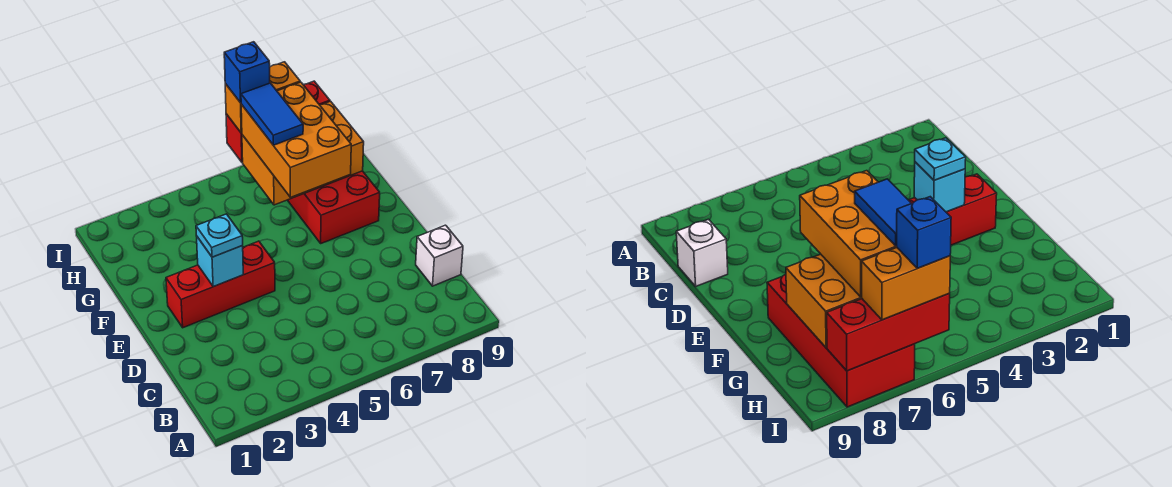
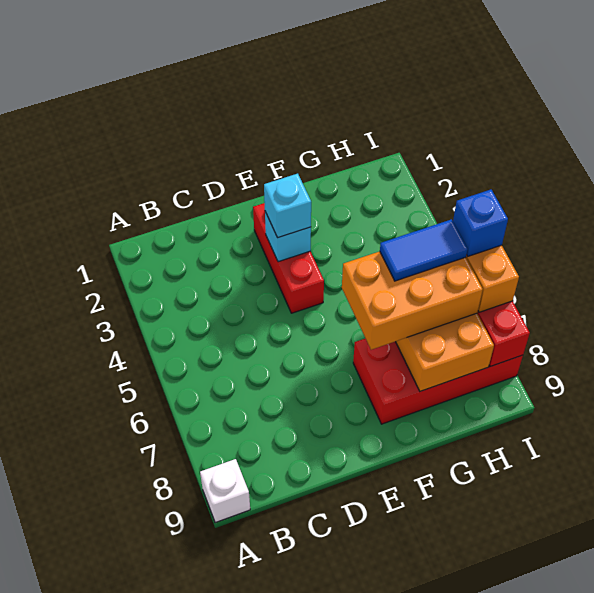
white brick C9 level 1 -> white brick A9 level 1
cyan plate E3 level 3 -> cyan brick E3 level 3

